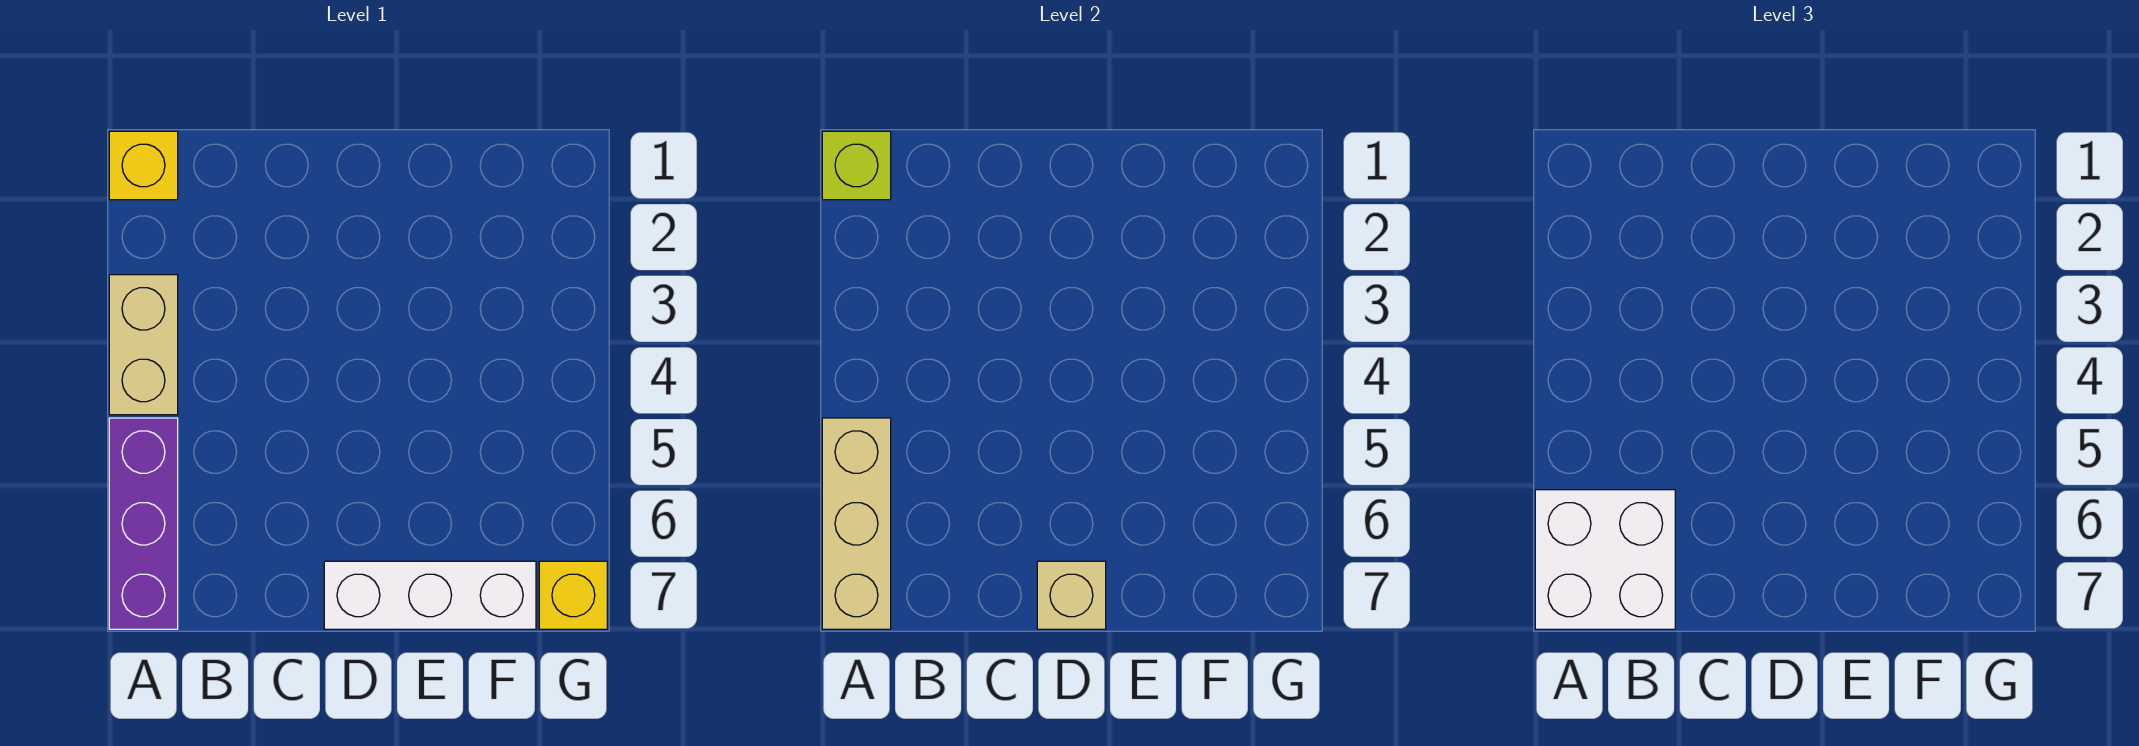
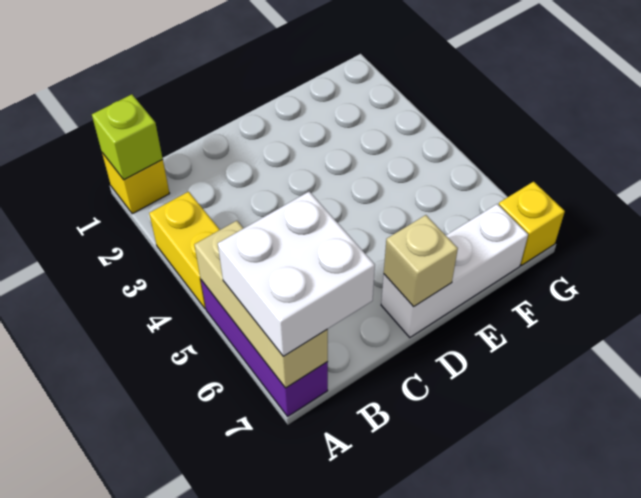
tan brick A3:A4 level 1 -> yellow brick A3:A4 level 1

